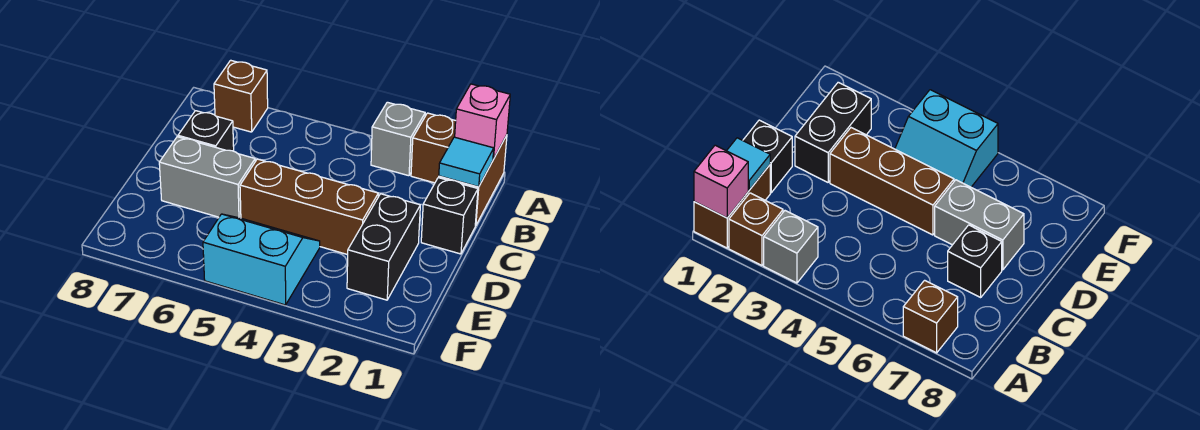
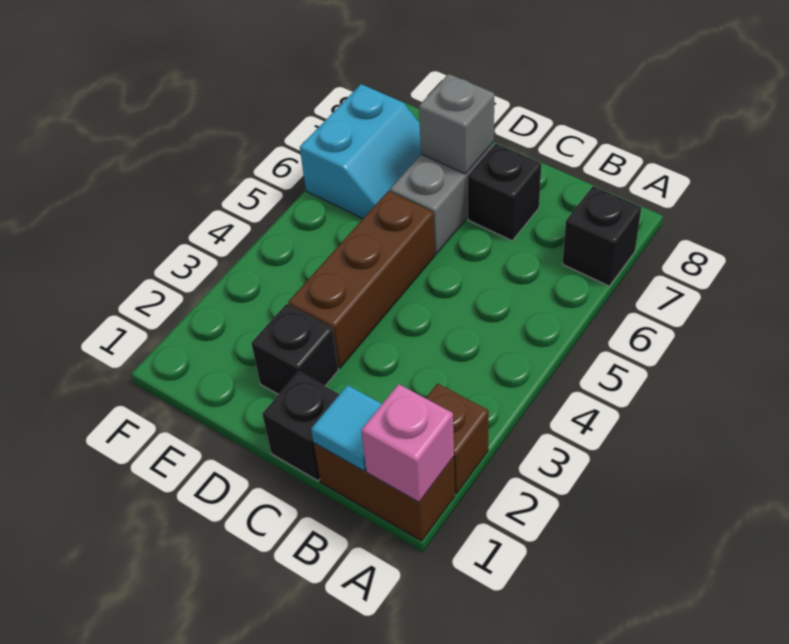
grey brick A3 level 1 -> grey brick D7 level 2
brown brick A7 level 1 -> black brick A7 level 1
black brick D2:E2 level 1 -> black brick D2 level 1
cyan slope E4:F5 level 1 top F -> cyan slope E6:F7 level 1 top F

